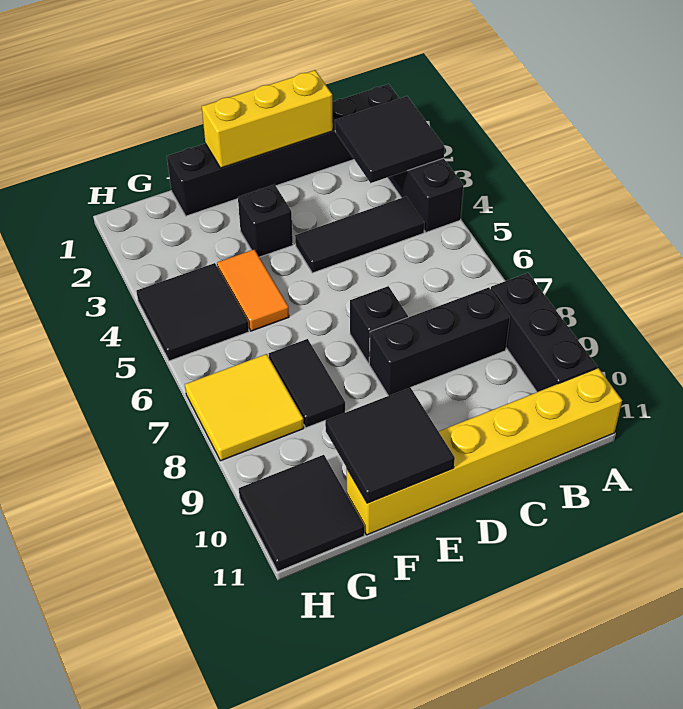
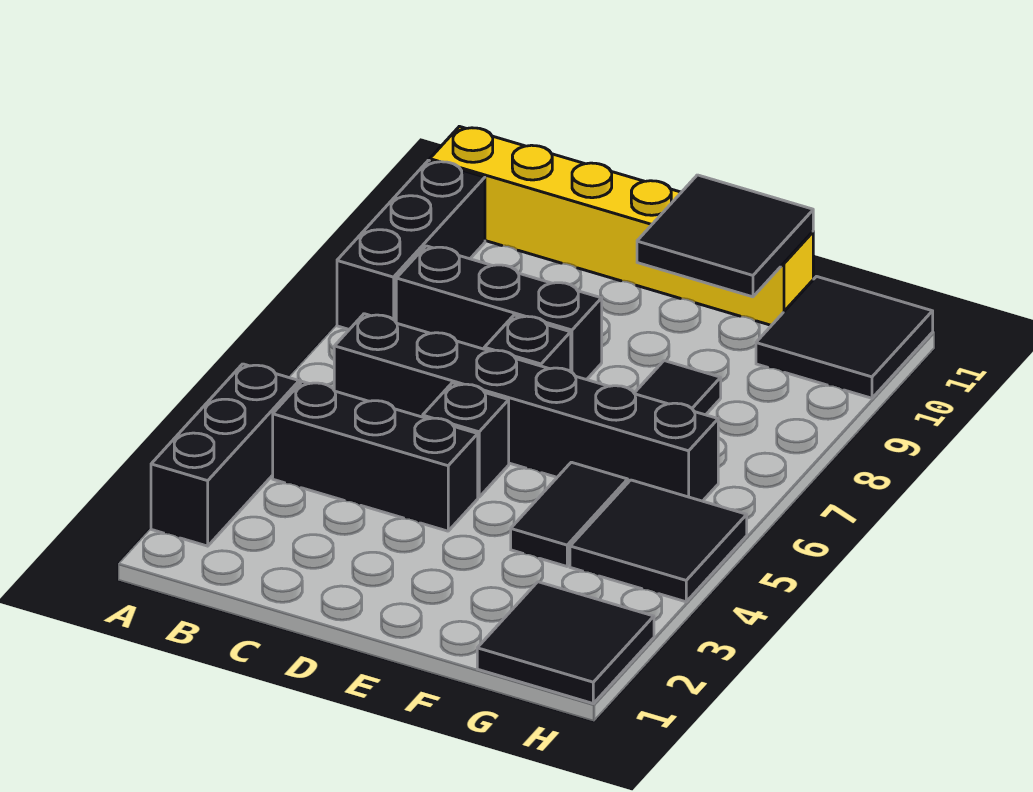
black brick A1:F1 level 1 -> black brick B6:G6 level 1
black tile A2:B3 level 2 -> black tile G1:H2 level 1
black tile B4:D4 level 1 -> black brick B4:D4 level 1
yellow brick C1:E1 level 2 -> none
black brick E3 level 1 -> black brick D5 level 1
orange tile F4:F5 level 1 -> black tile F4:F5 level 1
yellow tile G7:H8 level 1 -> none

